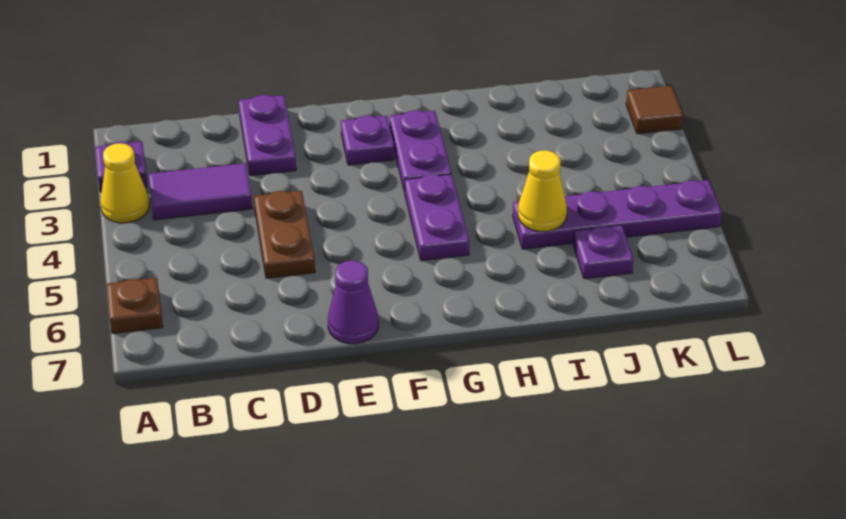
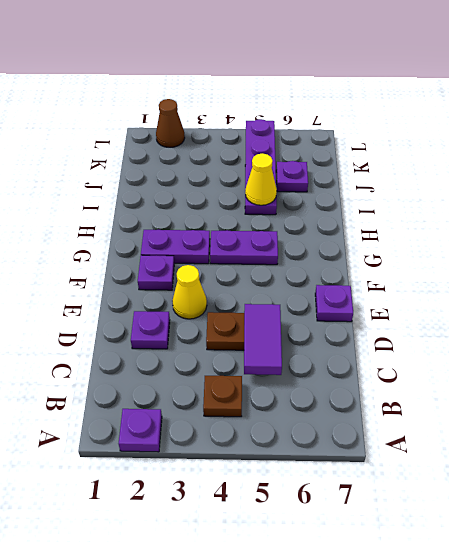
yellow cone A3 level 1 -> yellow cone E3 level 1
brown plate A6 level 1 -> brown plate B4 level 1
purple tile B3:C3 level 1 -> purple tile C5:D5 level 2
purple plate D1:D2 level 1 -> purple plate D2 level 1
purple cone E7 level 1 -> purple plate E7 level 1
brown tile L2 level 1 -> brown cone L2 level 1

